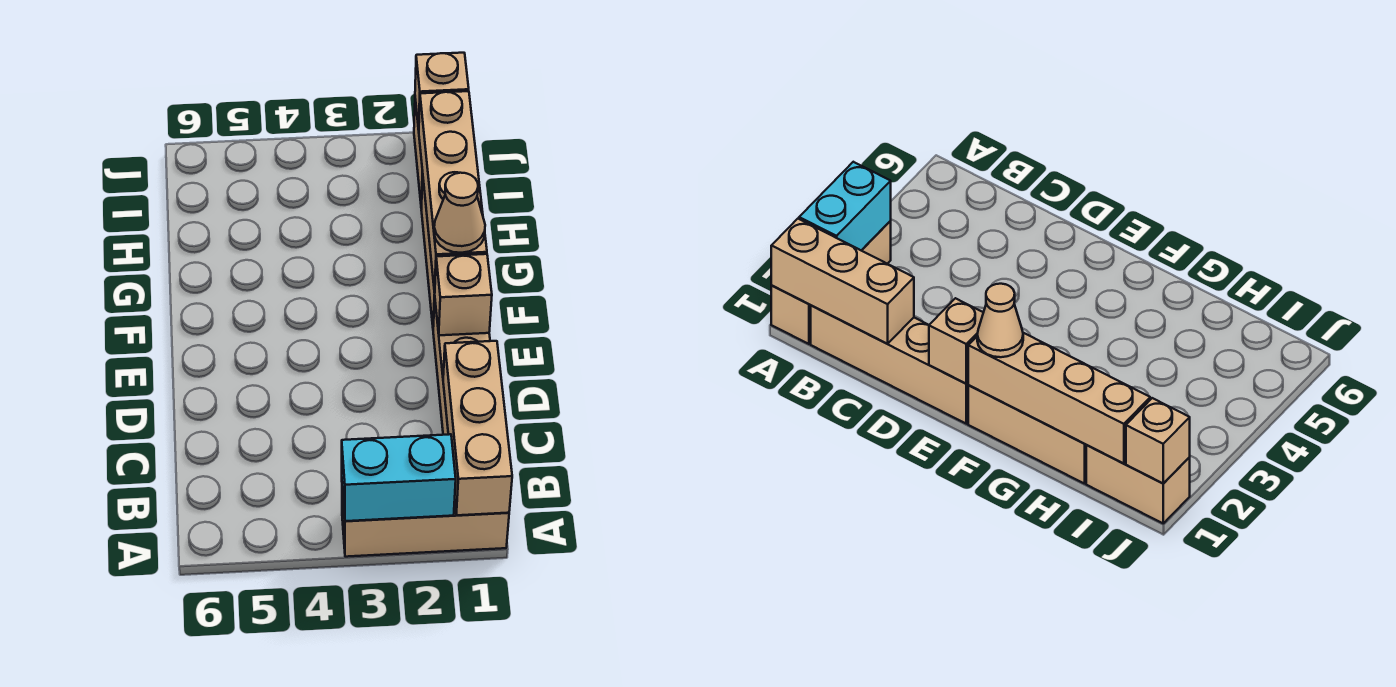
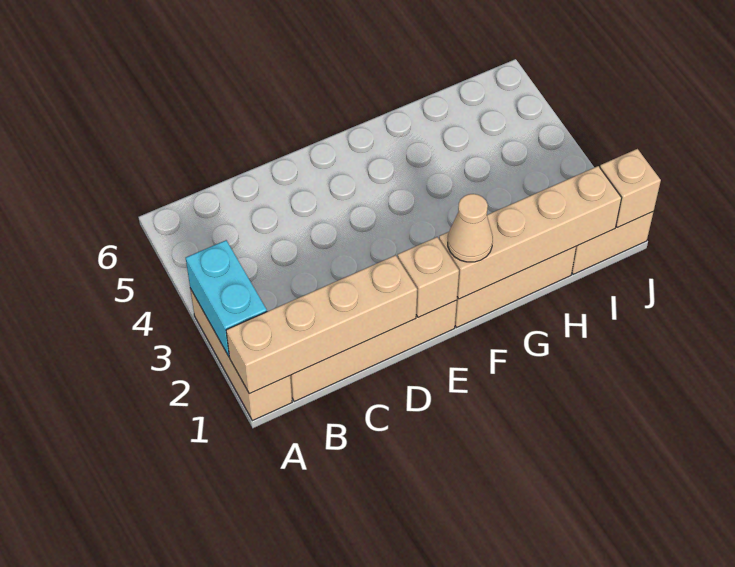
tan brick A1:C1 level 2 -> tan brick A1:D1 level 2

